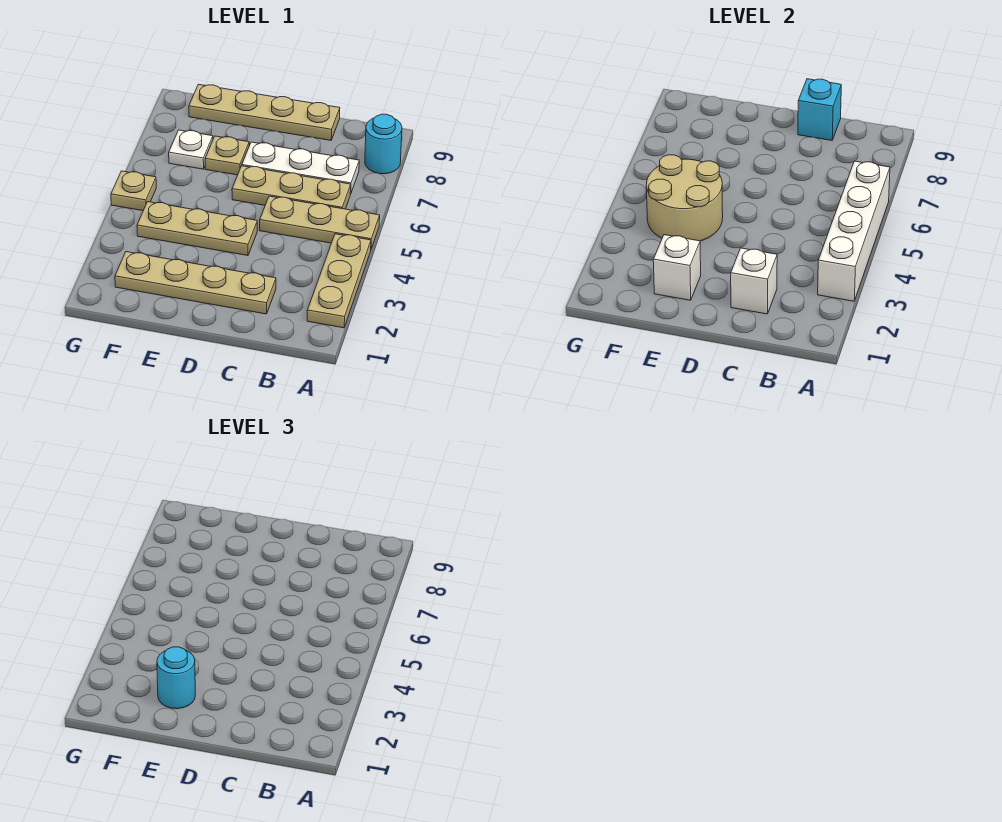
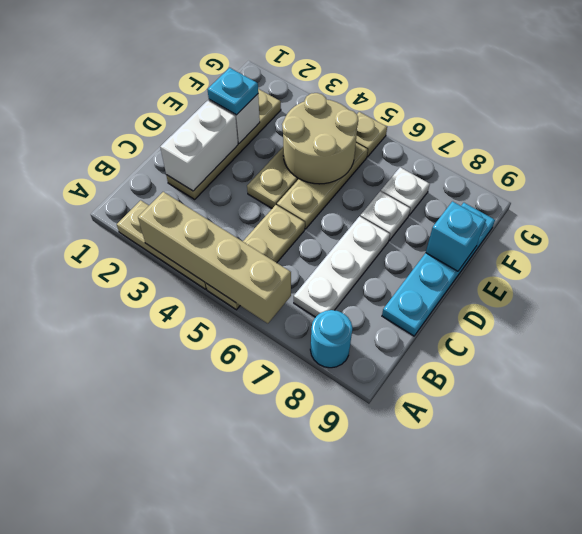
white brick A3:A6 level 2 -> tan brick A3:A6 level 2
tan plate B6:D6 level 1 -> tan plate D5:F5 level 1
white brick C2 level 2 -> white brick C2:D2 level 2
tan plate C9:F9 level 1 -> cyan plate C9:F9 level 1
cyan brick C9 level 2 -> cyan brick E9 level 2
cyan round brick E2 level 3 -> cyan plate E2 level 3
tan plate E7 level 1 -> white plate E7 level 1

